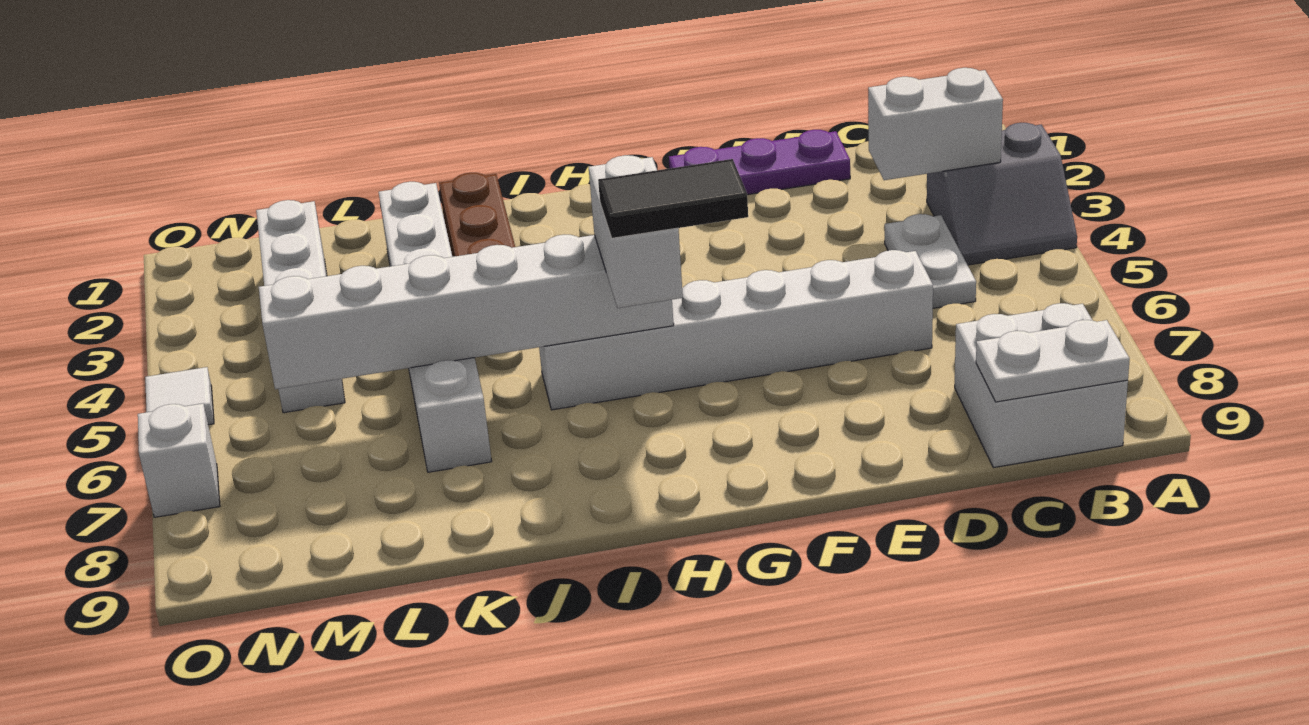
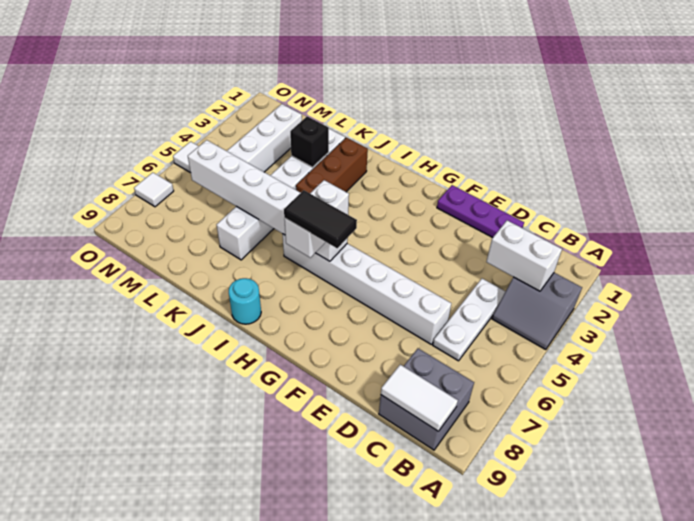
white brick B8:C9 level 1 -> grey brick B8:C9 level 1
white plate B9:C9 level 2 -> white tile B9:C9 level 2
white plate C4:C5 level 1 -> white plate C4:C6 level 1
none -> cyan round brick I9 level 1
none -> black brick K3 level 2
white brick O7 level 1 -> white tile O7 level 1

